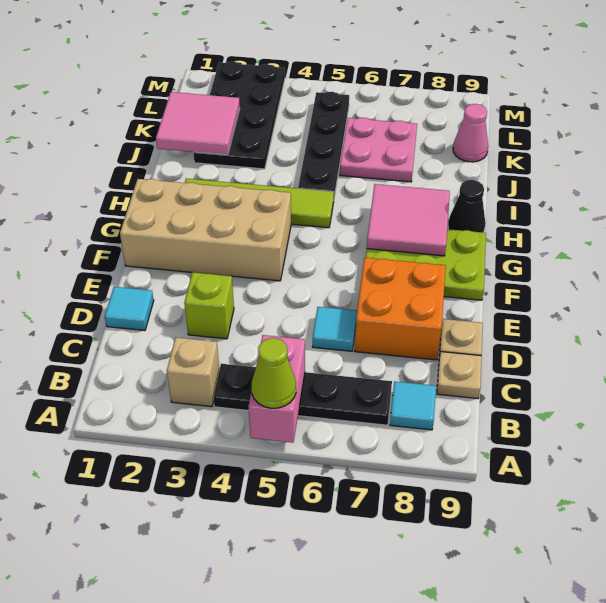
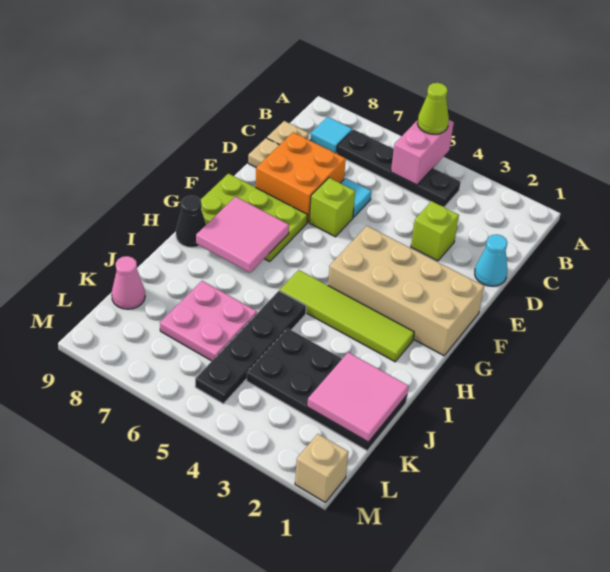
tan brick B3 level 1 -> tan brick M1 level 1
cyan tile D1 level 1 -> cyan cone D1 level 1
none -> lime brick E6 level 1
black plate J2:M3 level 1 -> black plate J1:K4 level 1

